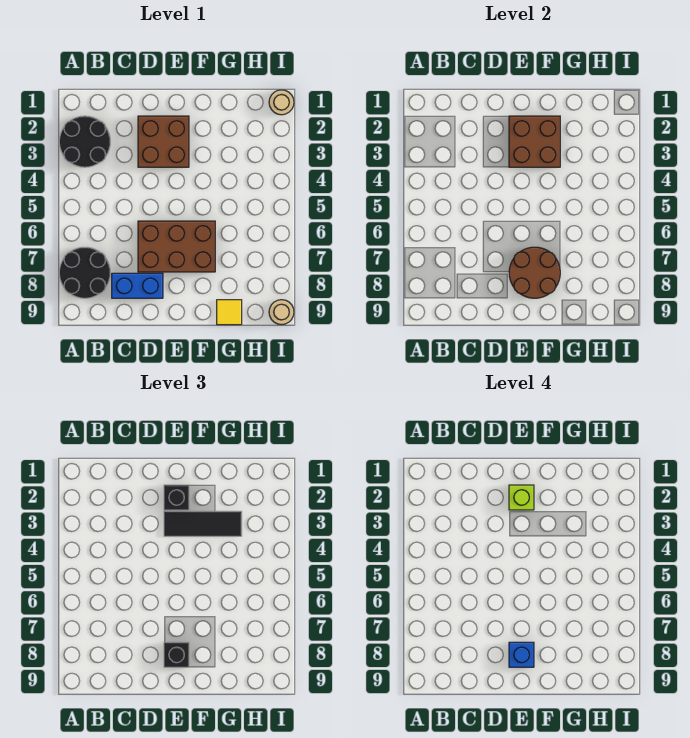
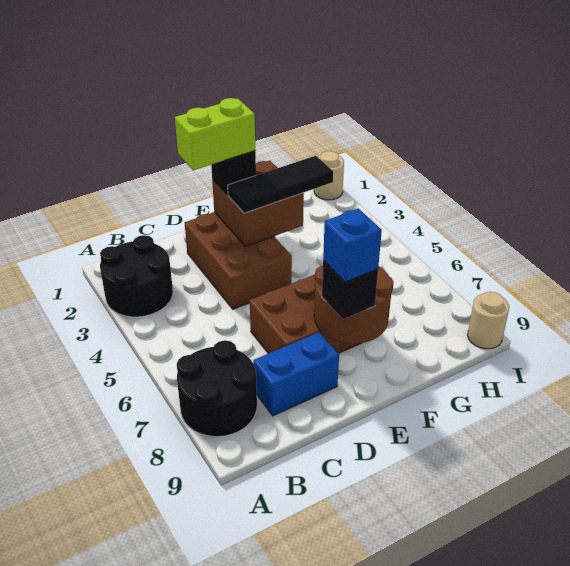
brown brick D2:E3 level 1 -> brown brick D2:E4 level 1
lime brick E2 level 4 -> lime brick D2:E2 level 4
yellow tile G9 level 1 -> none

